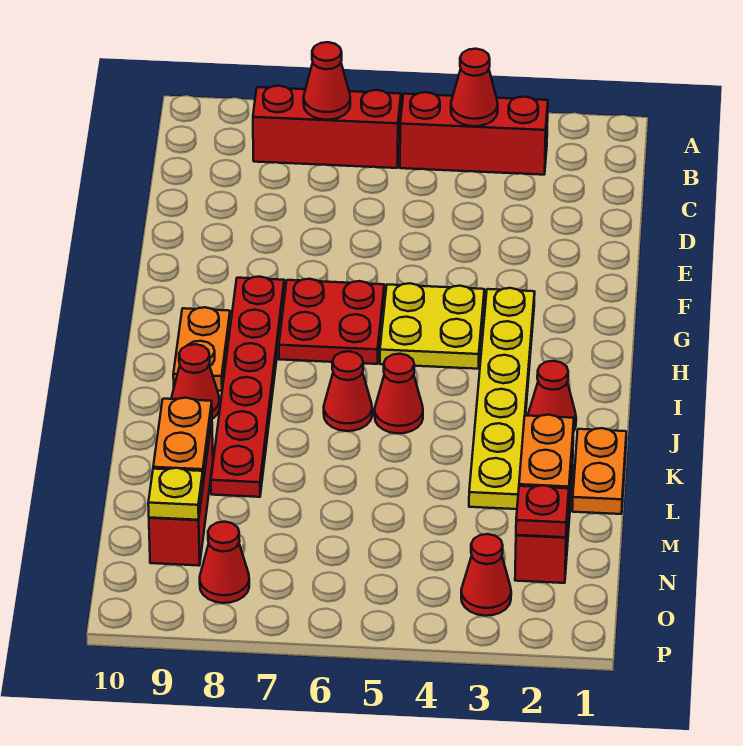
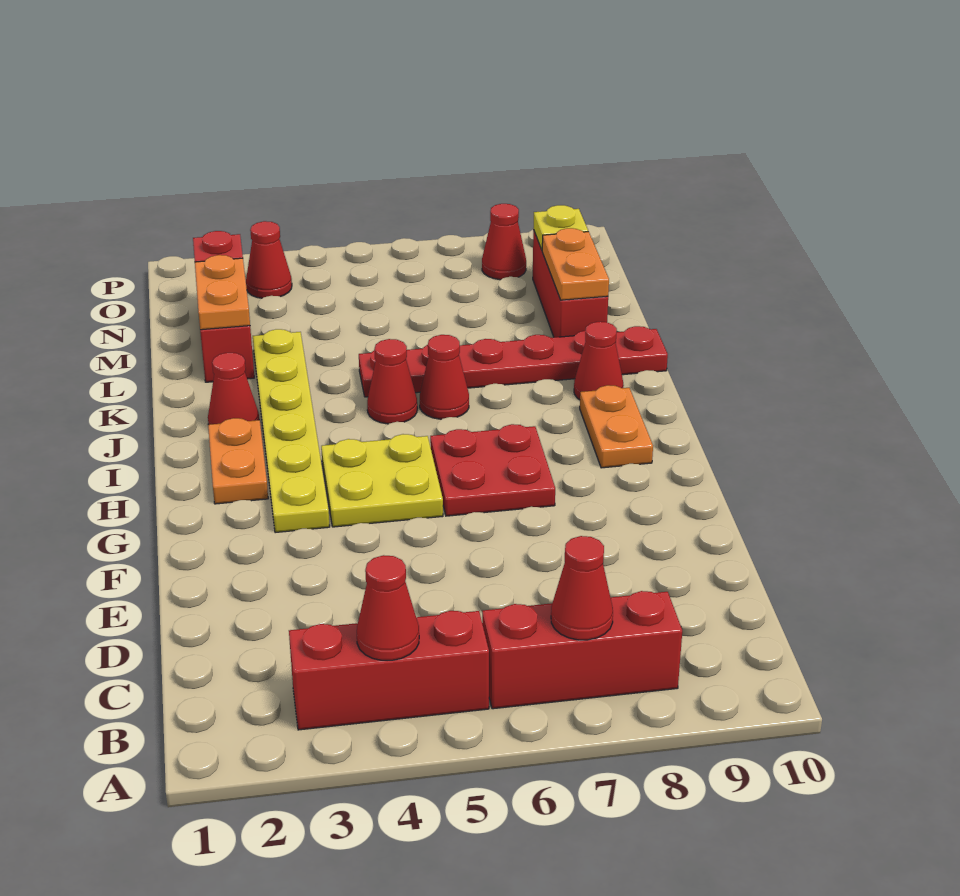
red plate G8:L8 level 1 -> red plate K5:K10 level 1
orange plate K1:L1 level 1 -> orange plate H2:I2 level 1

